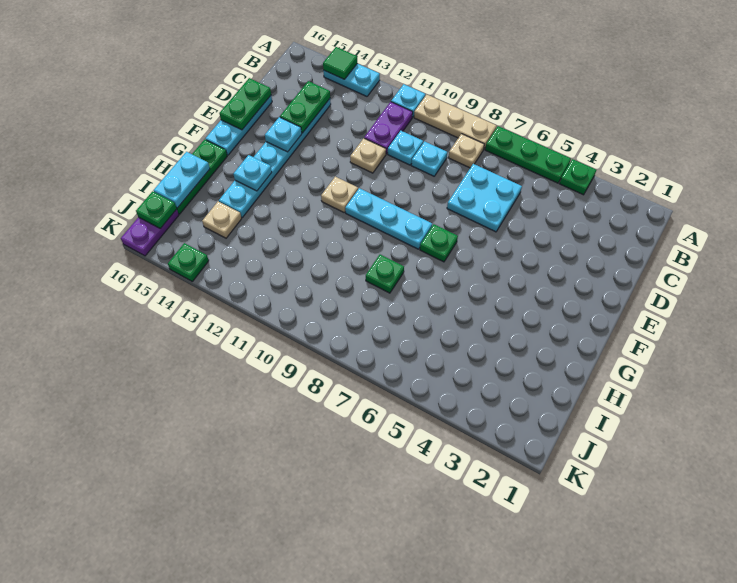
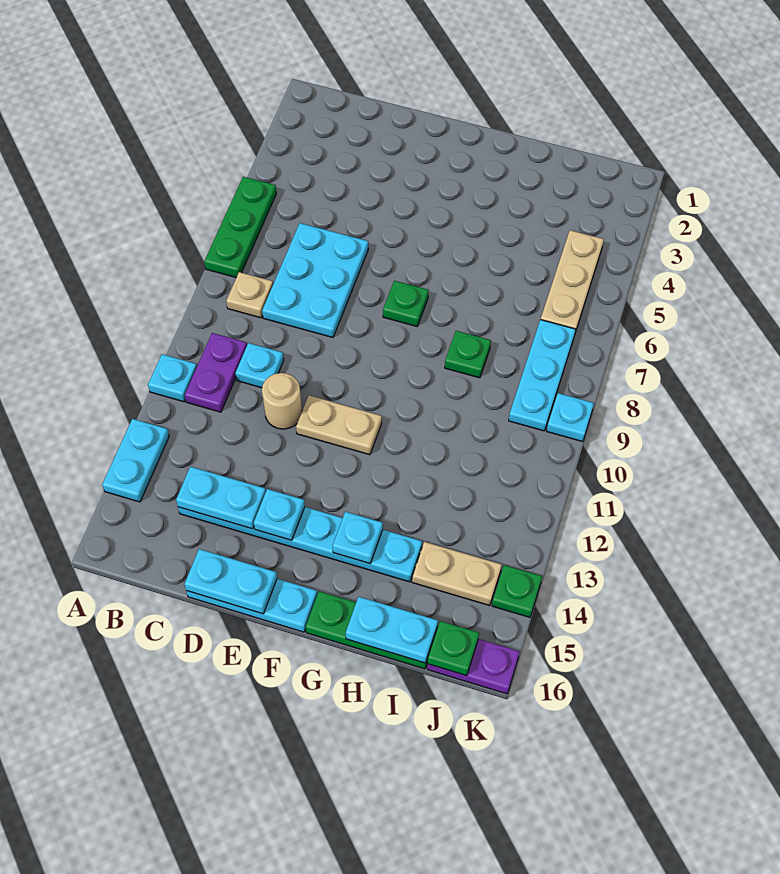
green plate A4 level 1 -> none
tan plate A8:A10 level 1 -> tan plate J4:J6 level 1
green tile A14 level 2 -> none
purple plate B11:C11 level 1 -> purple plate B10:B11 level 1
cyan plate C6:D7 level 1 -> cyan plate C6:D8 level 1
cyan plate C9 level 1 -> cyan plate K9 level 1
green plate C14:D14 level 2 -> cyan plate C14:D14 level 2
tan plate D11 level 1 -> tan round brick D11 level 1
green plate D16:E16 level 2 -> cyan plate D16:E16 level 2
cyan plate F8:F10 level 1 -> cyan plate J7:J9 level 1
tan plate F11 level 1 -> tan plate E11:F11 level 1
tan plate I14 level 1 -> tan plate I14:J14 level 1

